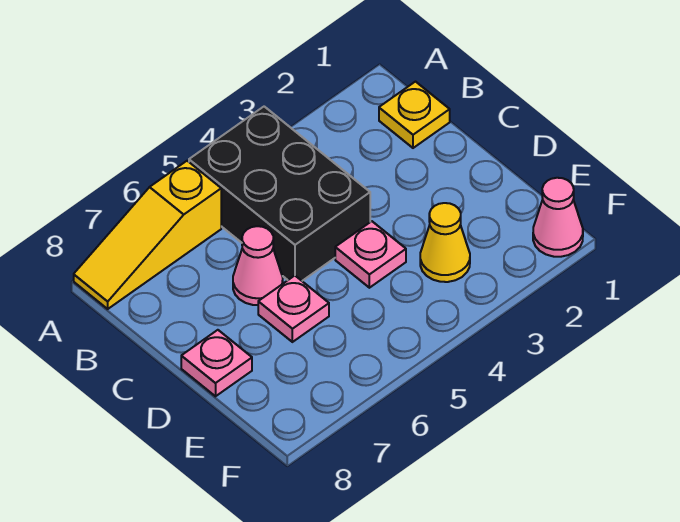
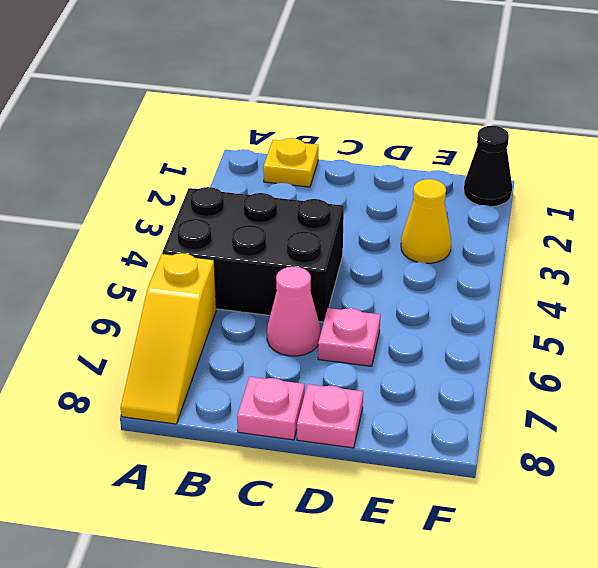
pink plate D4 level 1 -> pink plate C8 level 1
pink cone F1 level 1 -> black cone F1 level 1

